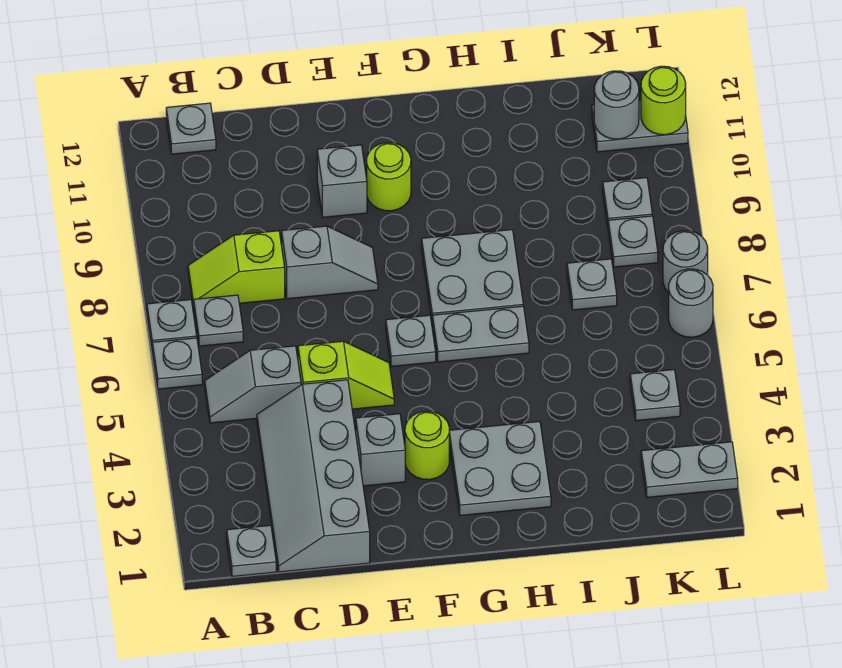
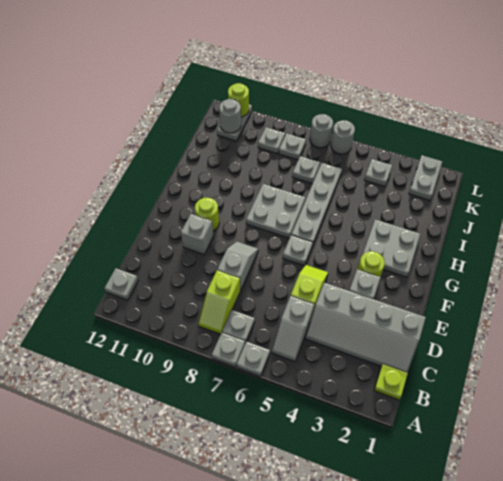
grey plate B1 level 1 -> lime plate B1 level 1
grey plate G6:H6 level 1 -> grey plate G6:J6 level 1

